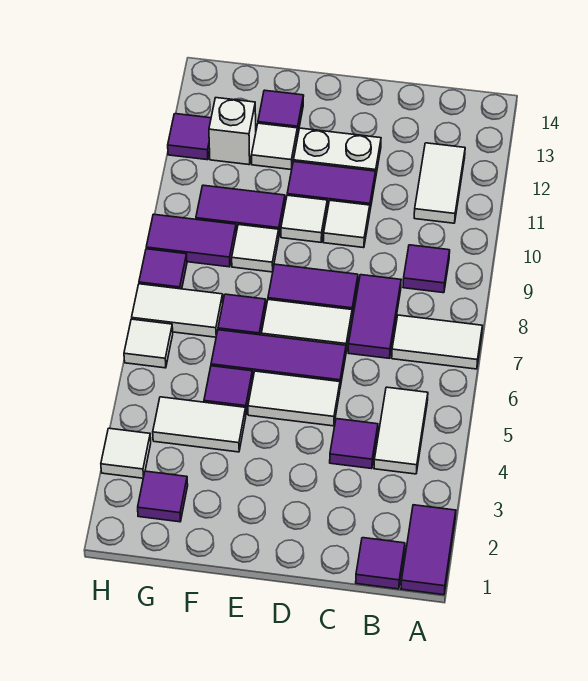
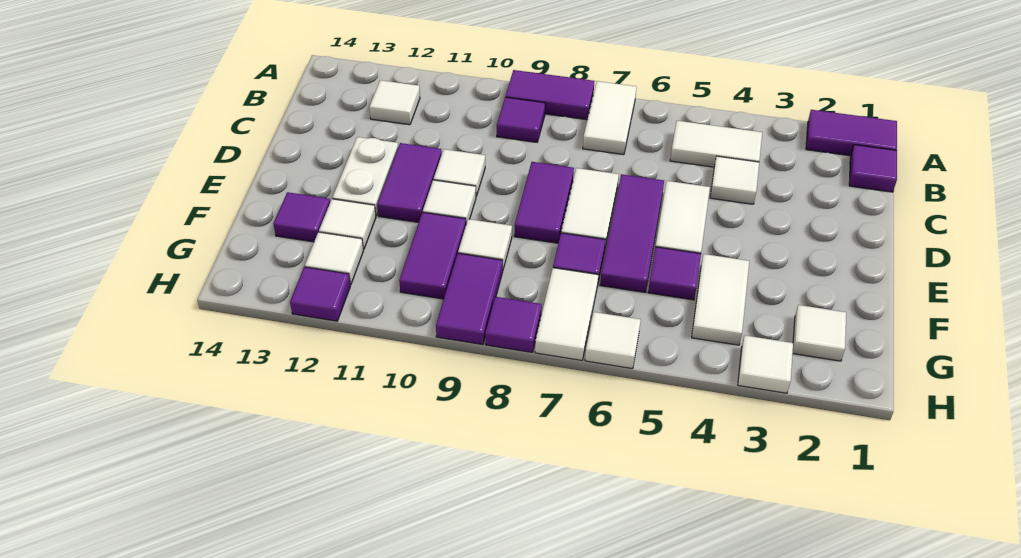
white tile B11:B12 level 1 -> white tile B12 level 1
purple tile C4 level 1 -> white tile C4 level 1
purple tile C7:C8 level 1 -> purple tile A8:A9 level 1
purple tile G2 level 1 -> white tile G2 level 1
white brick G12 level 1 -> white tile G12 level 1

